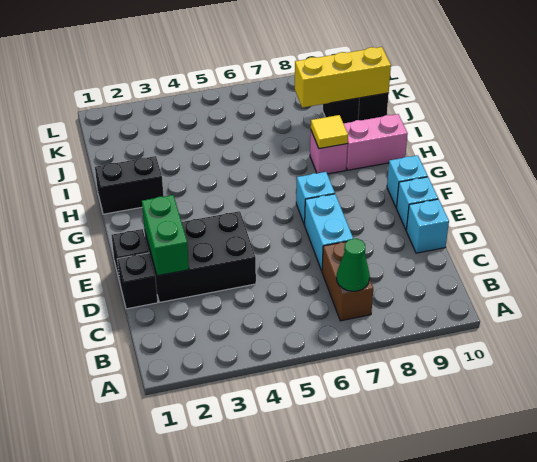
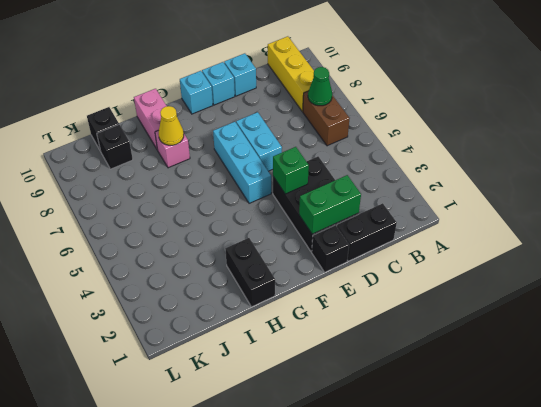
brown brick B7:C7 level 1 -> brown brick B6:B7 level 1
black brick D1 level 1 -> black brick C1:D1 level 1
cyan brick D7:E7 level 1 -> cyan brick E6:E7 level 1
none -> green brick E4 level 2
cyan brick F7 level 1 -> cyan brick F5:F7 level 1
yellow tile H8 level 2 -> yellow cone H8 level 2
yellow brick J8:J10 level 2 -> yellow brick B8:B10 level 1

